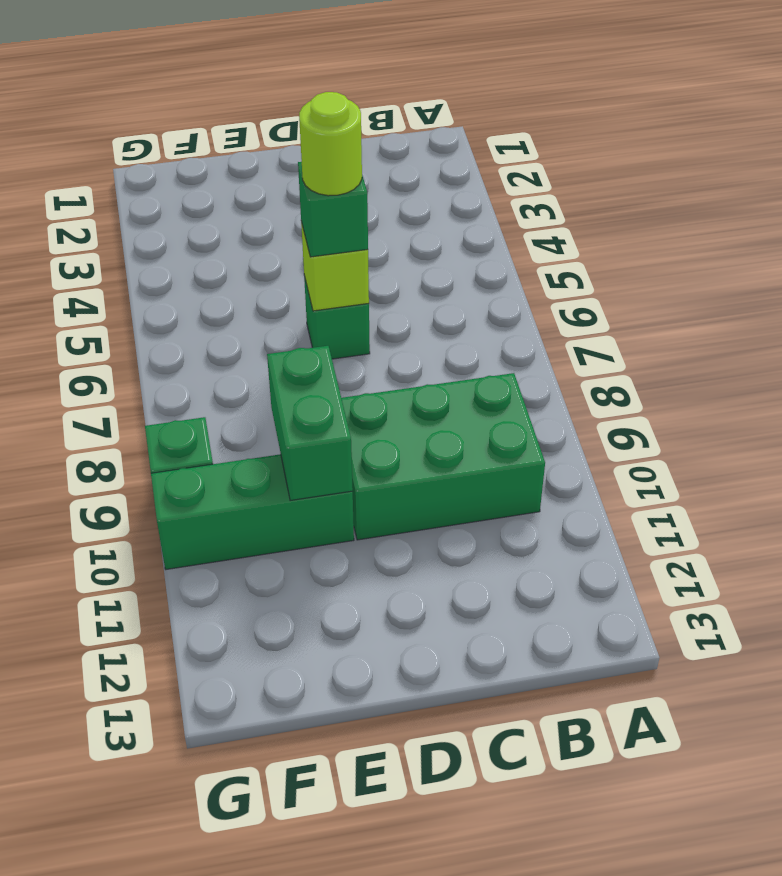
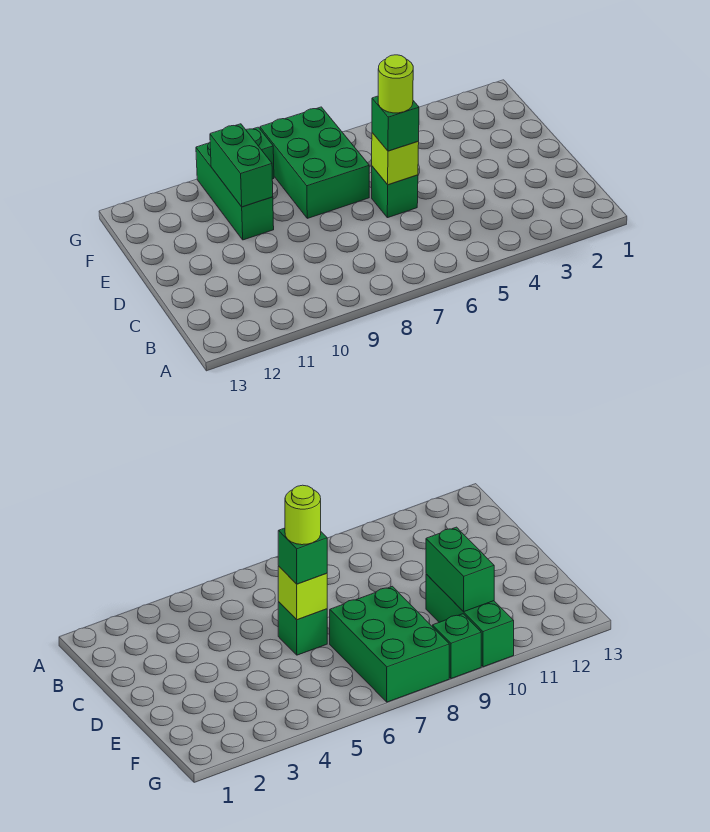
green brick B9:D10 level 1 -> green brick E7:G8 level 1
green brick E9:E10 level 2 -> green brick E10:F10 level 2

